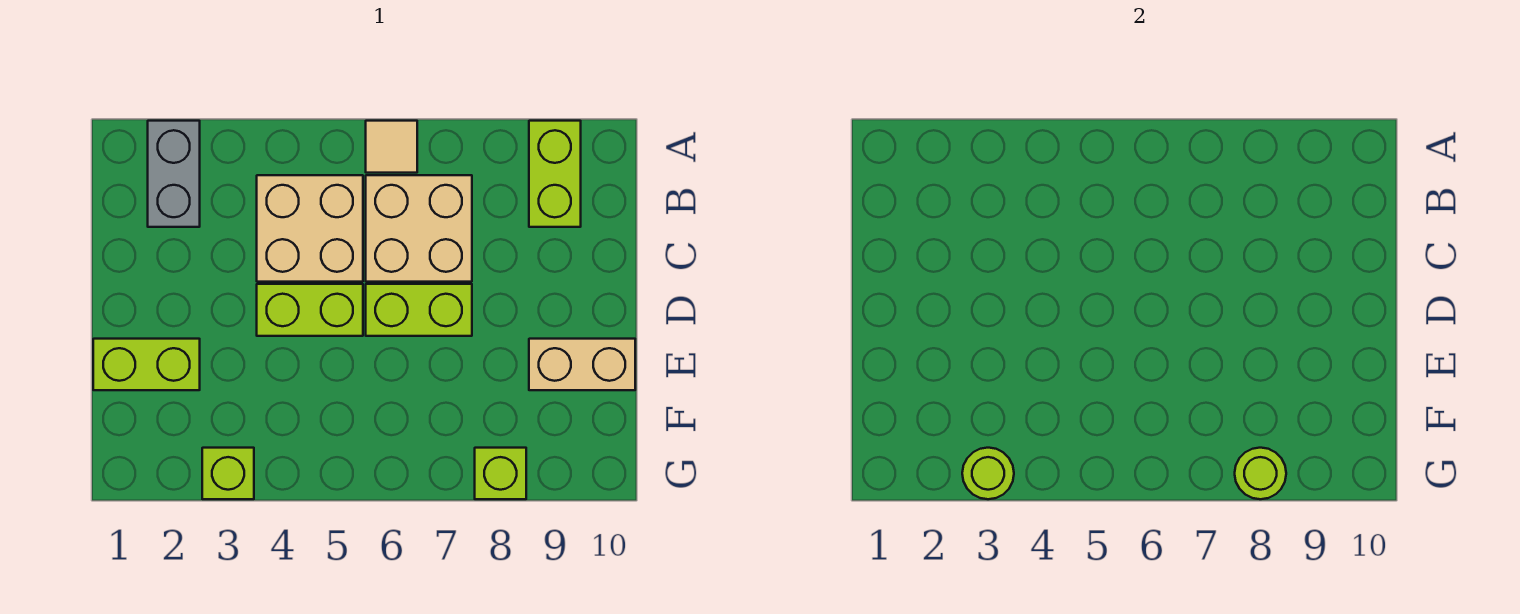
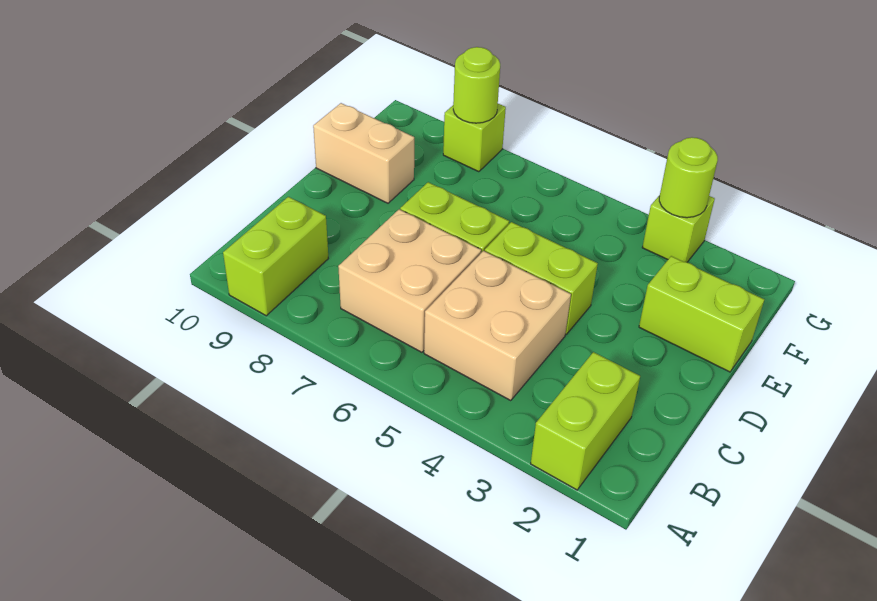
grey brick A2:B2 level 1 -> lime brick A2:B2 level 1
tan tile A6 level 1 -> none

